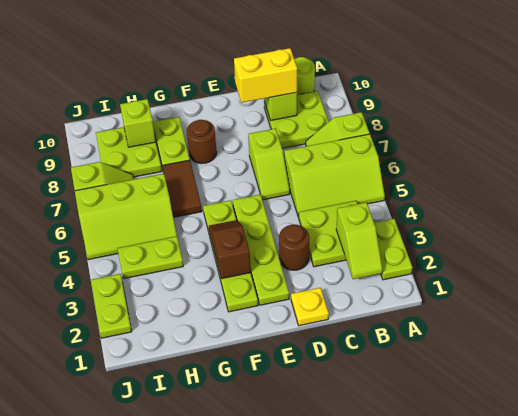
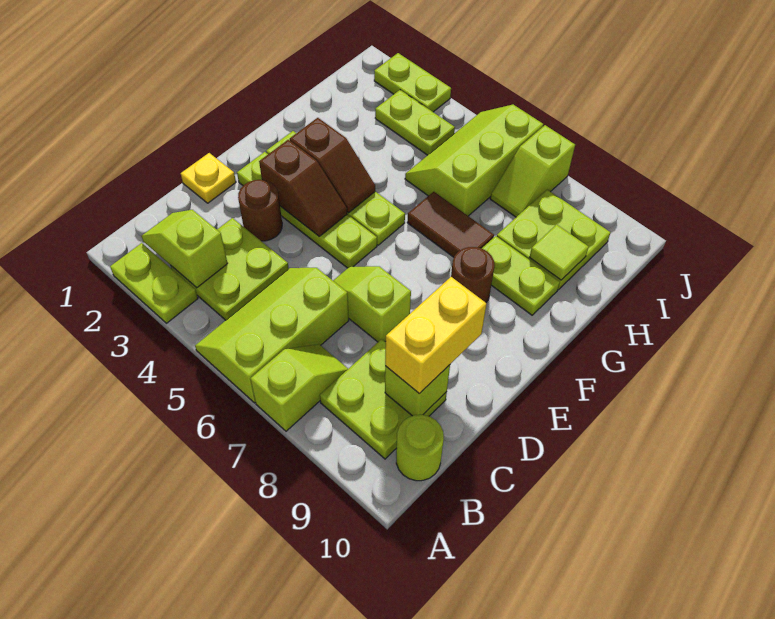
none -> brown slope E3:E4 level 2 top 3
lime plate H4:I4 level 1 -> lime plate I3:I4 level 1
lime brick H9 level 2 -> lime tile H9 level 2

